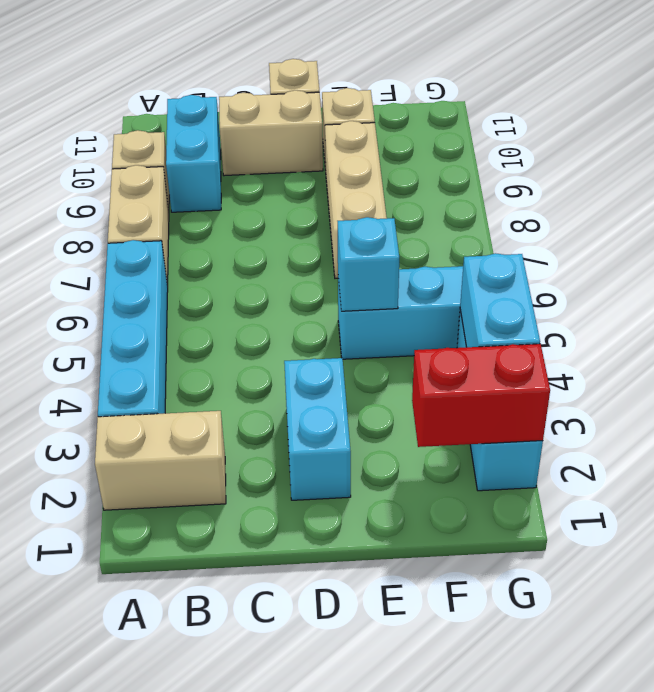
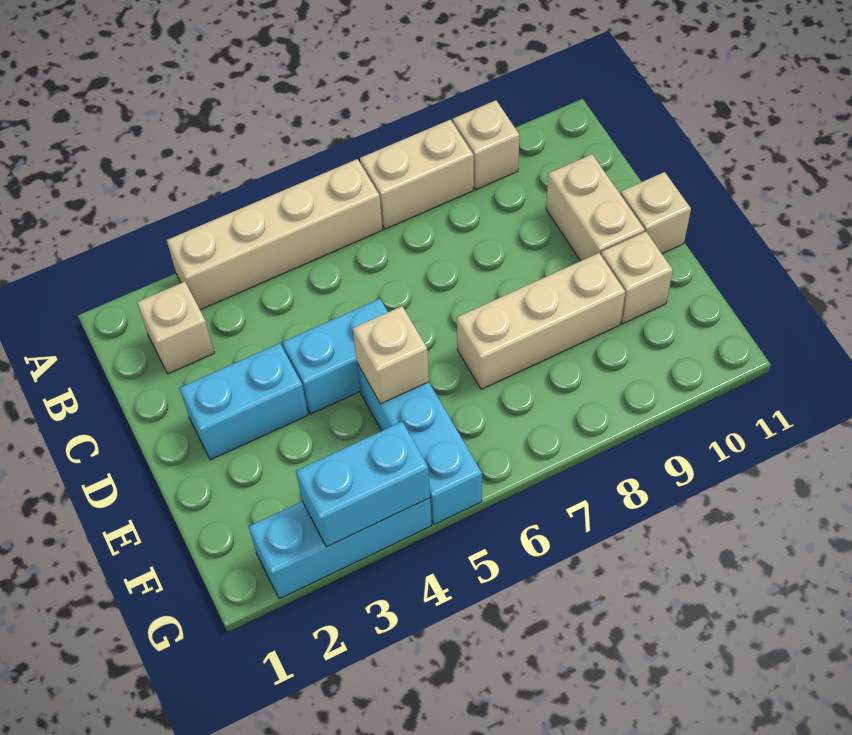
tan brick A2:B2 level 1 -> tan brick B2 level 1
cyan brick A3:A6 level 1 -> tan brick A3:A6 level 1
cyan brick B9:B10 level 1 -> cyan brick D4:D5 level 1
cyan brick E5 level 2 -> tan brick E5 level 2
red brick F2:G2 level 2 -> none

